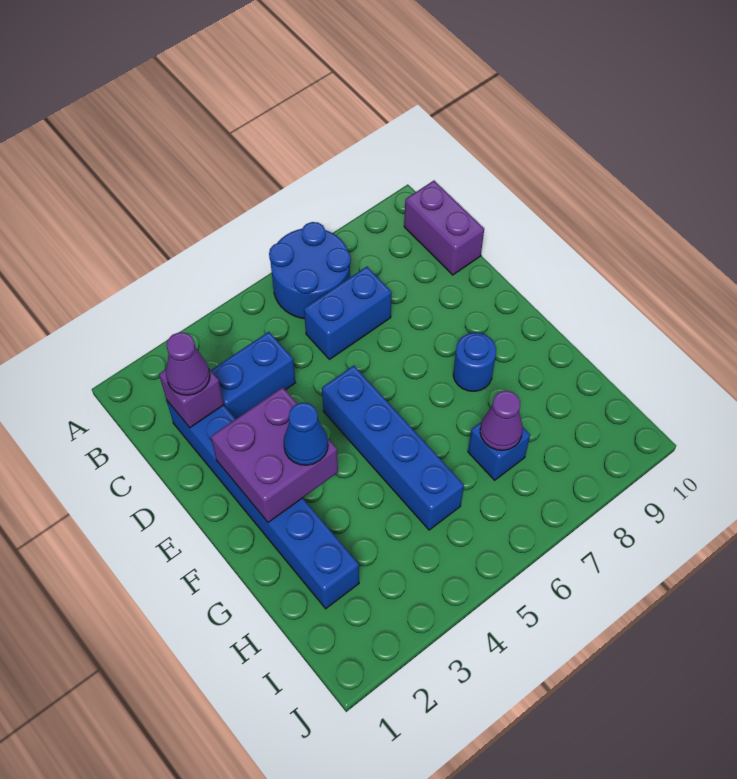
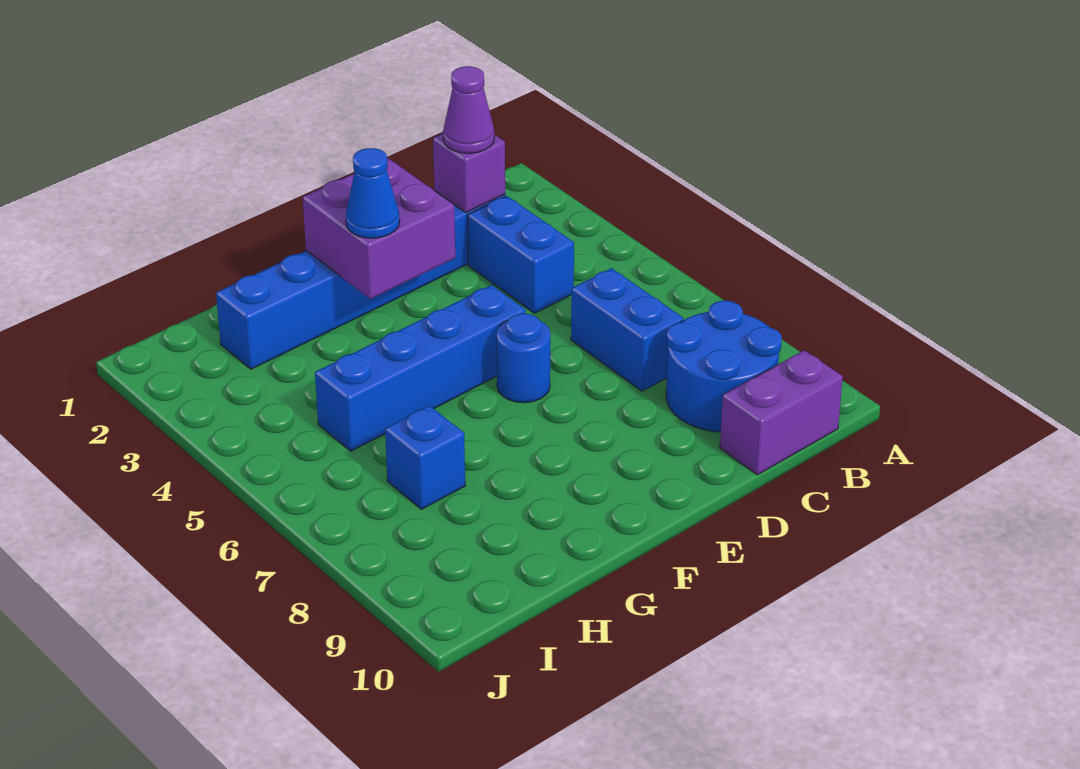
blue round brick A6:B7 level 1 -> blue round brick B8:C9 level 1
blue round brick F8 level 1 -> blue round brick E6 level 1
purple cone H7 level 2 -> none

